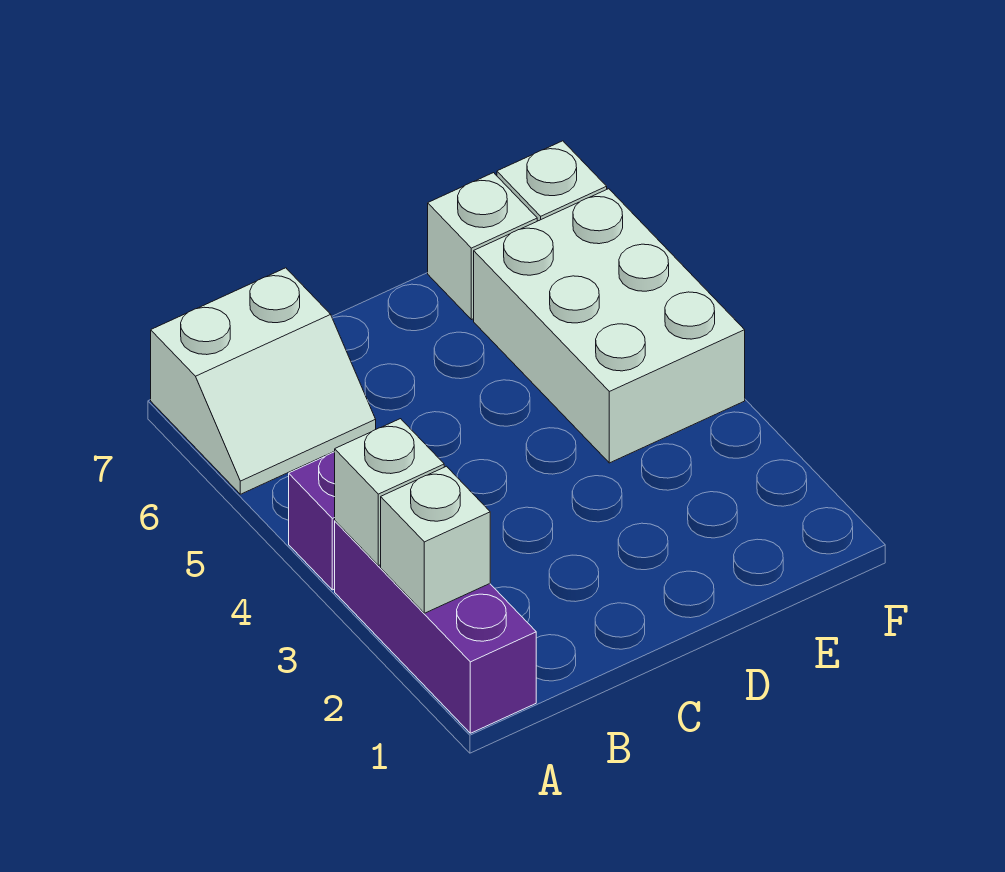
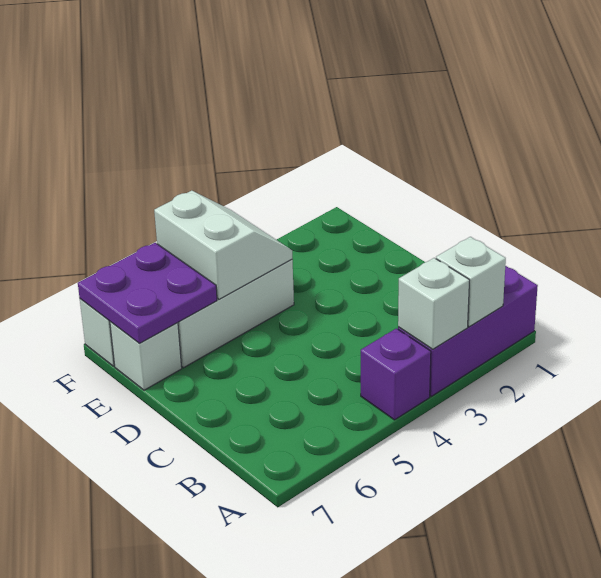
white slope A6:B7 level 1 top 7 -> white slope E4:F5 level 2 top 5
none -> purple plate E6:F7 level 2

